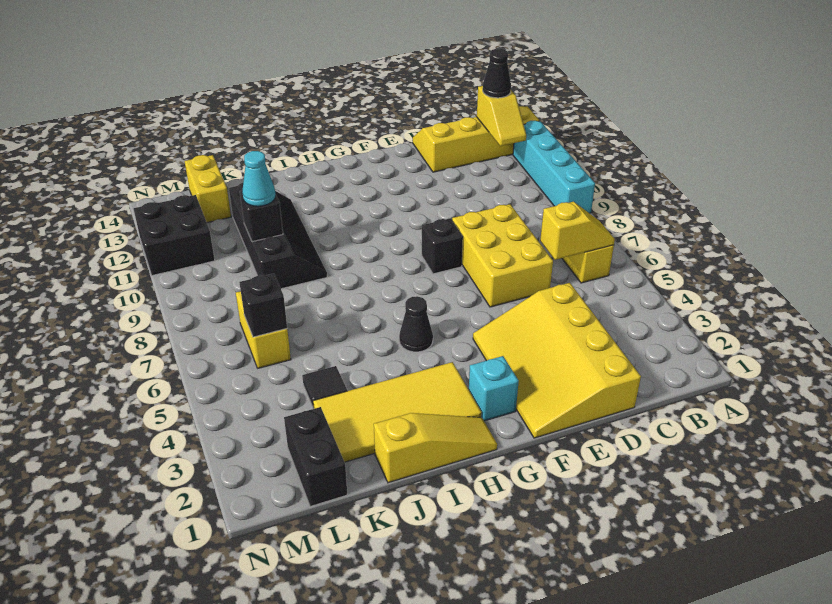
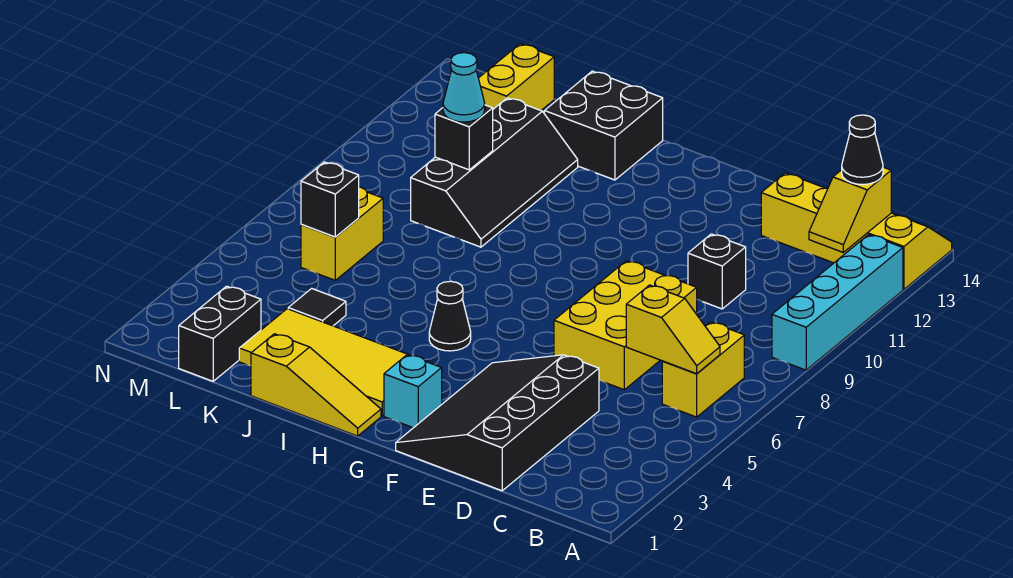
yellow slope D1:F4 level 1 top D -> black slope D1:F4 level 1 top D
black brick F8 level 1 -> black brick D10 level 1
black brick M11:N12 level 1 -> black brick I13:J14 level 1

